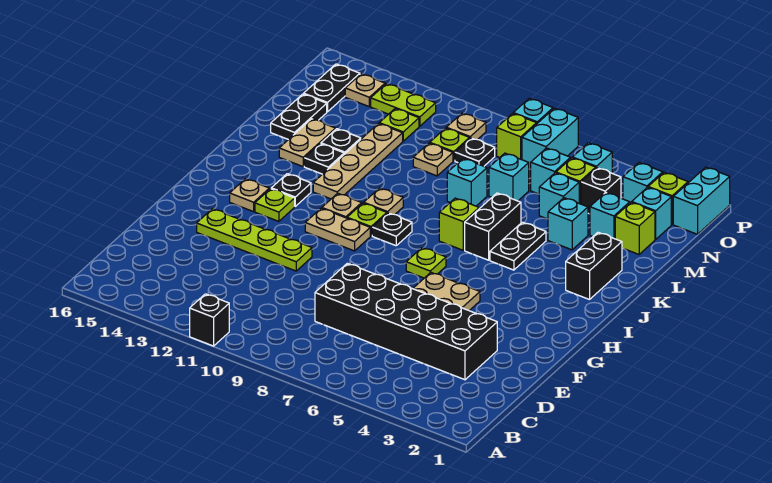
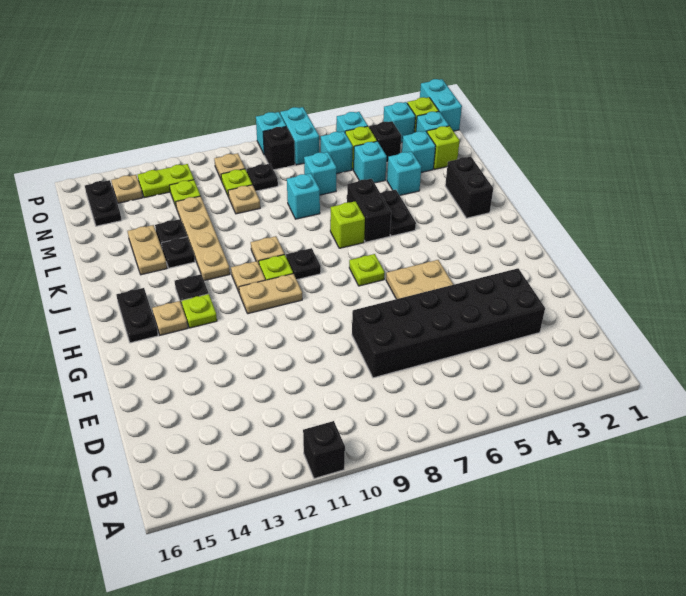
lime plate F11:F14 level 1 -> none
black plate L15:M15 level 1 -> black plate H15:I15 level 1
lime brick O8 level 1 -> black brick O8 level 1

